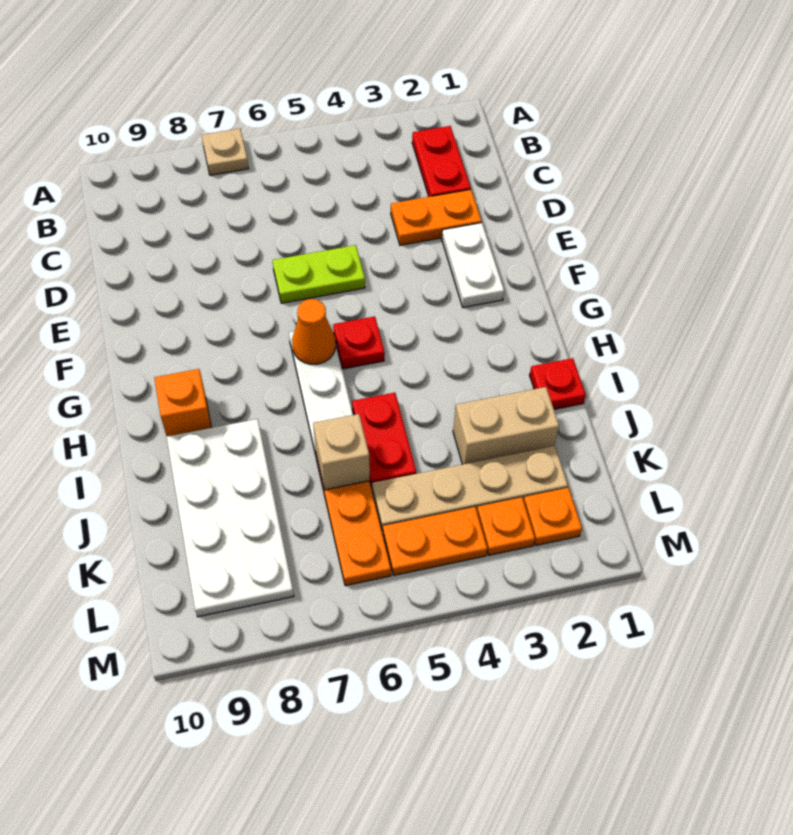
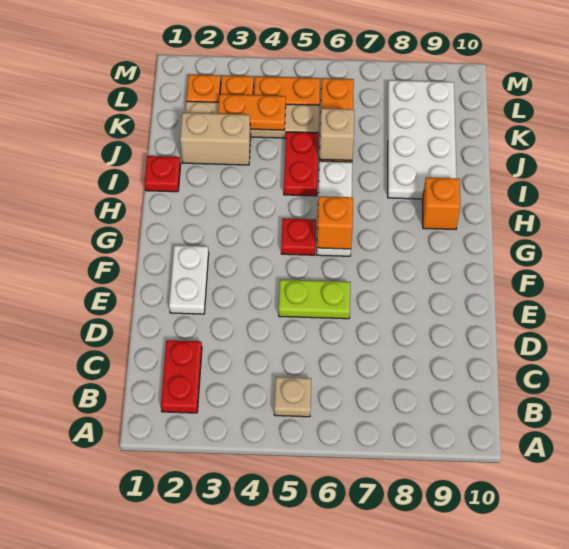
tan plate A7 level 1 -> tan plate B5 level 1
orange plate D2:D3 level 1 -> orange plate K3:K4 level 2
orange cone G6 level 2 -> orange brick G6 level 2

